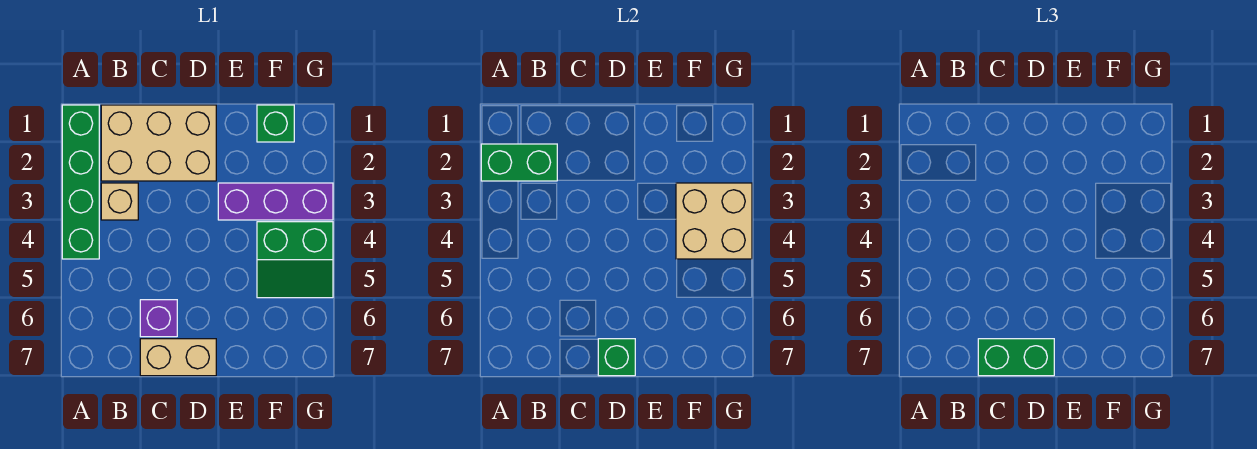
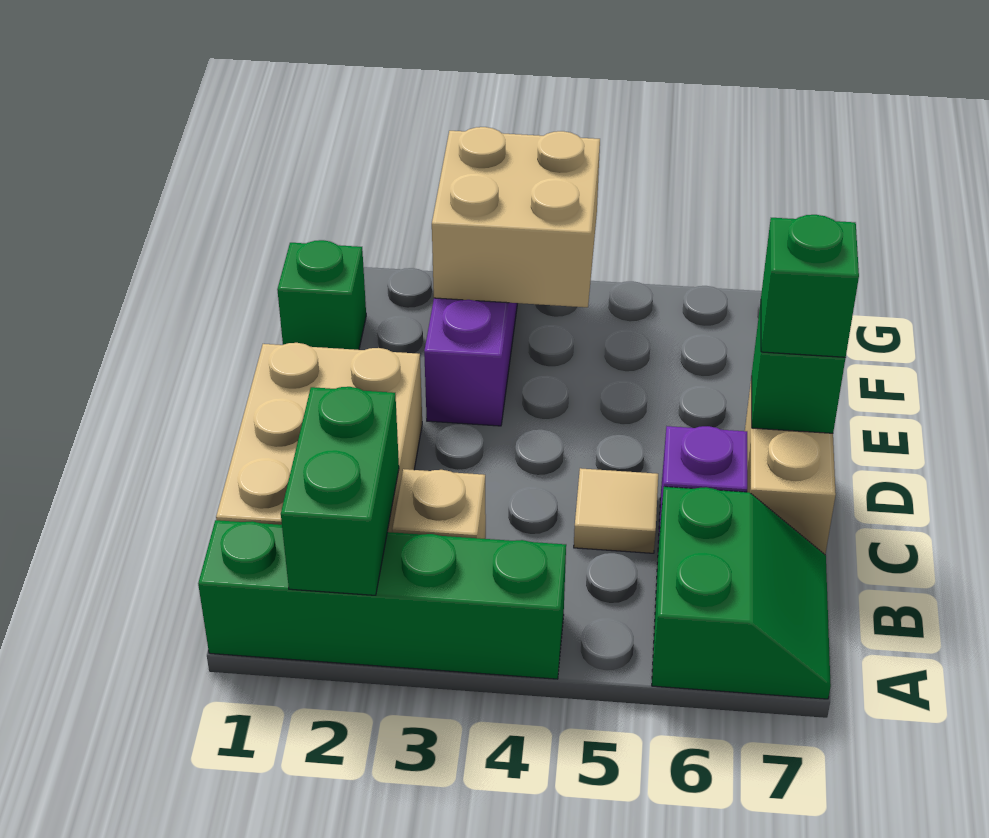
none -> tan tile C5 level 1
green brick C7:D7 level 3 -> green brick D7 level 3
green slope F4:G5 level 1 top 4 -> green slope A6:B7 level 1 top 6

